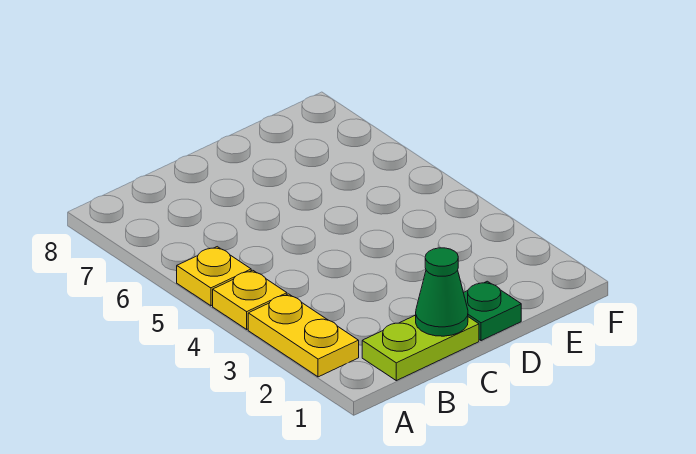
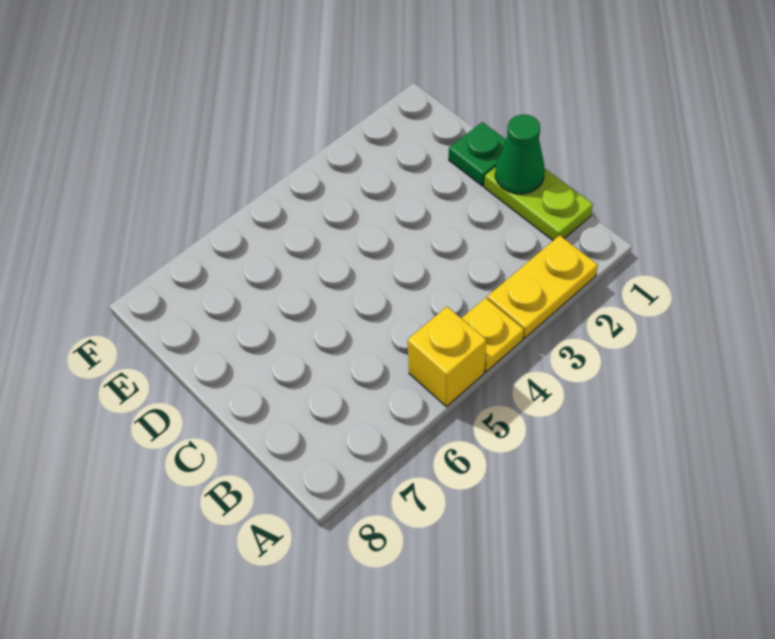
yellow plate A5 level 1 -> yellow brick A5 level 1

